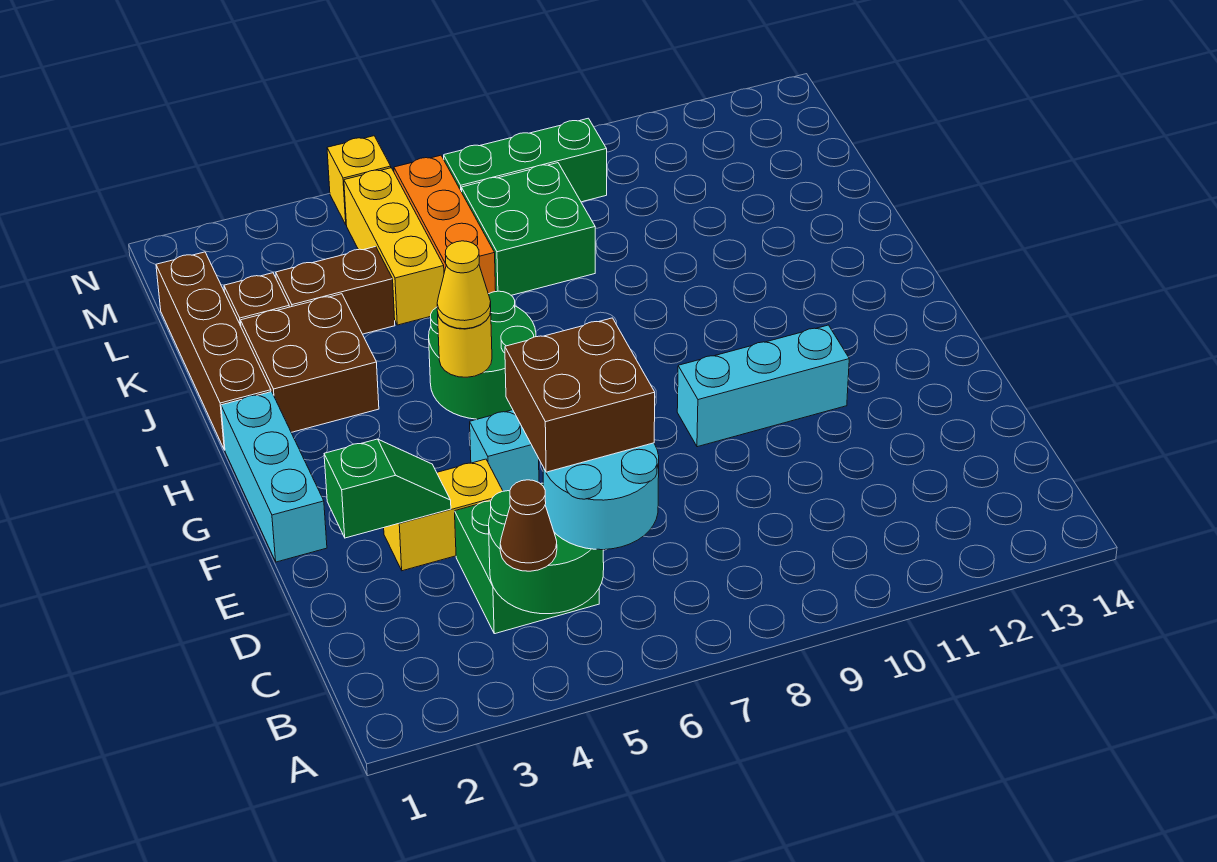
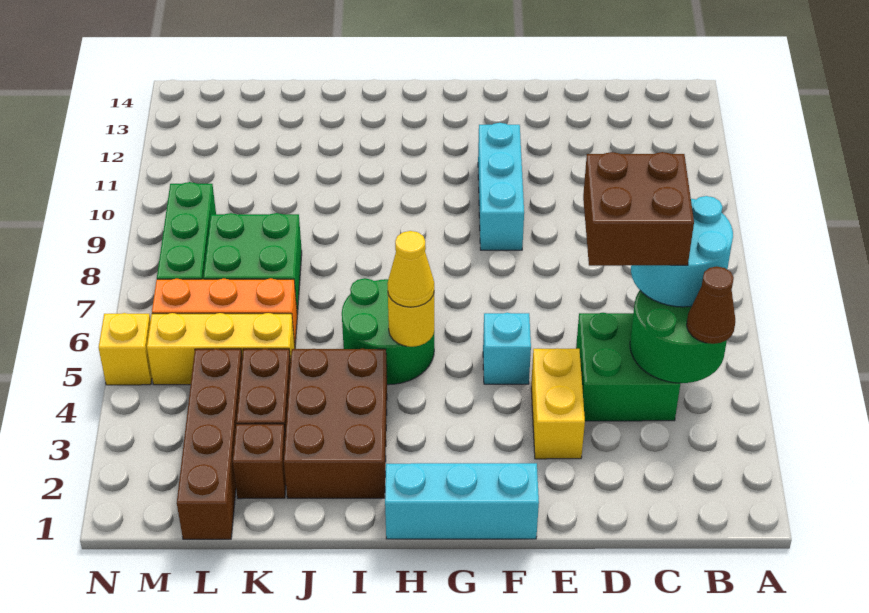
green slope E2:E3 level 2 top 2 -> none
brown brick I1:L1 level 1 -> brown brick L1:L4 level 1
brown brick I2:J3 level 1 -> brown brick I2:J4 level 1

